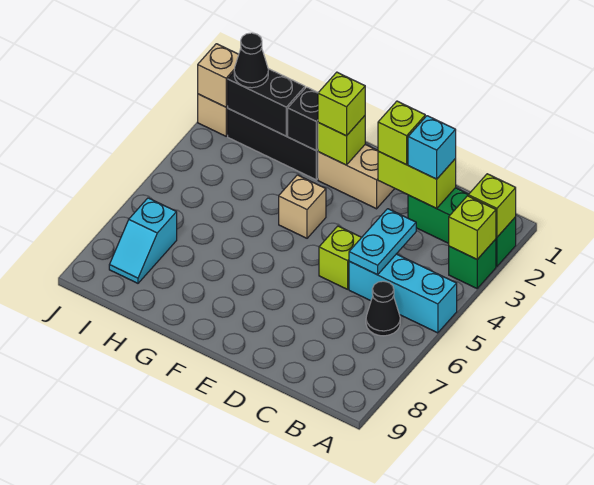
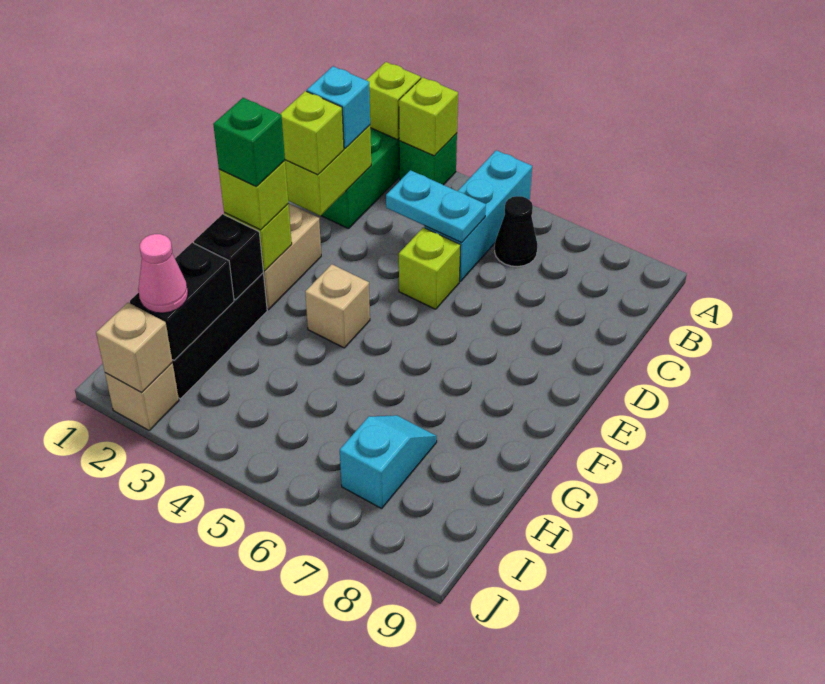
none -> green brick F2 level 4
black cone I2 level 3 -> pink cone I2 level 3
cyan slope I7:I8 level 1 top 7 -> cyan slope H7:I7 level 1 top I

